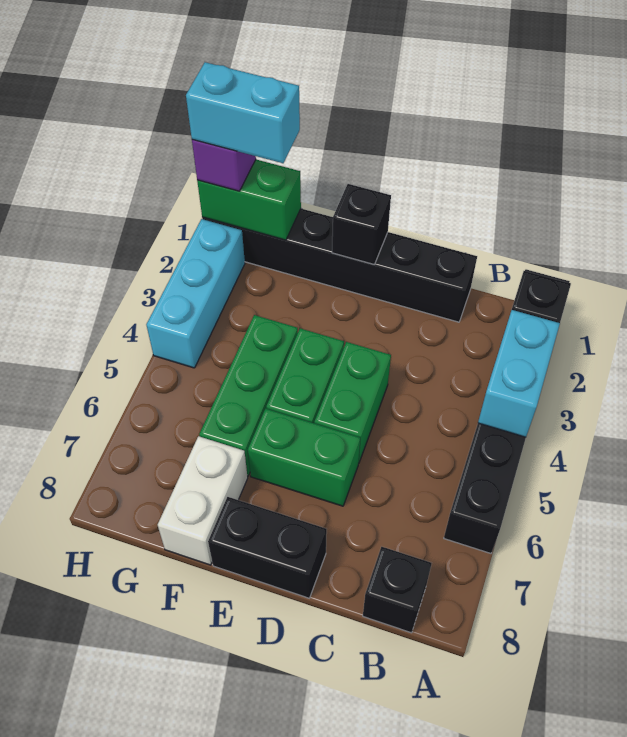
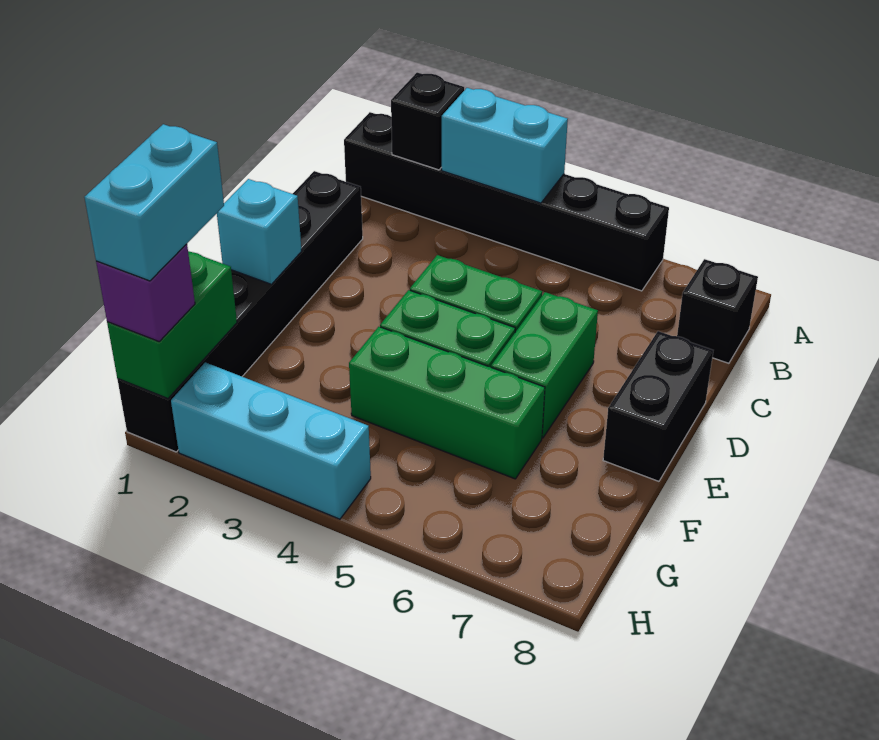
black brick E1 level 2 -> cyan brick E1 level 2
white brick F7:F8 level 1 -> none

